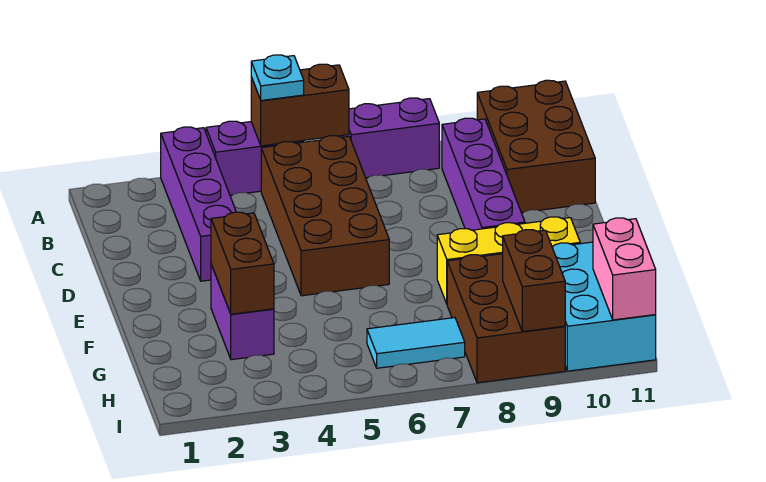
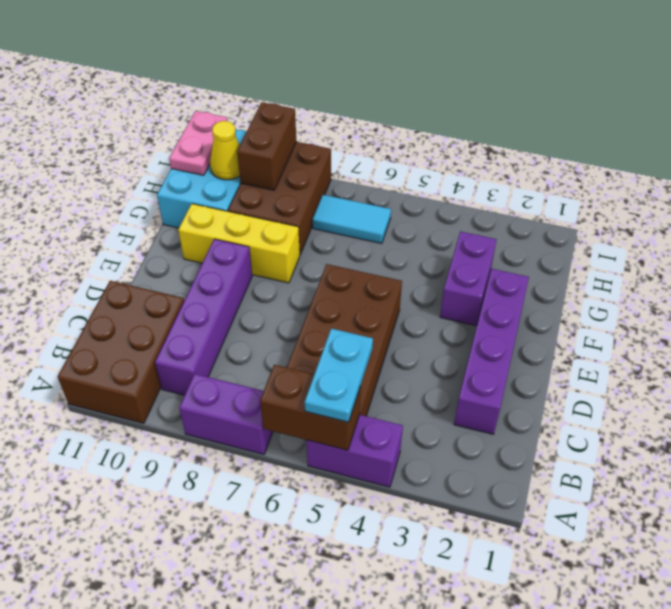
purple brick A3:D3 level 1 -> purple brick C2:F2 level 1
cyan plate A5 level 3 -> cyan plate A5:B5 level 3
brown brick F3:G3 level 2 -> none
none -> yellow cone H10 level 2
pink brick H11:I11 level 2 -> pink plate H11:I11 level 2

